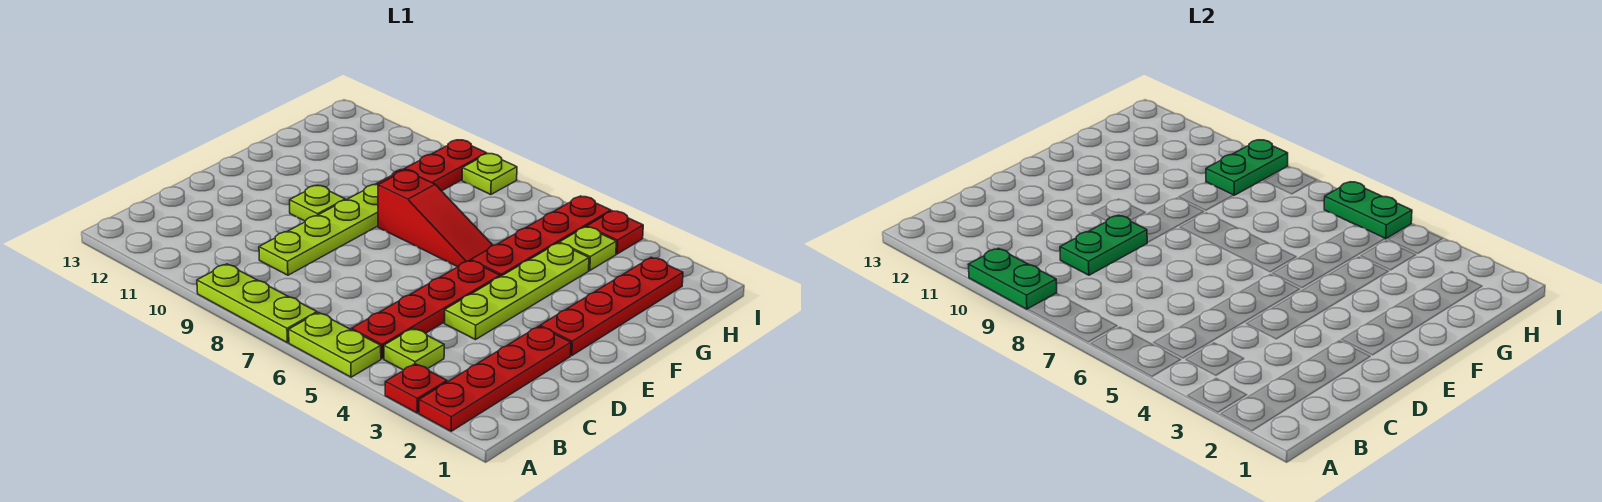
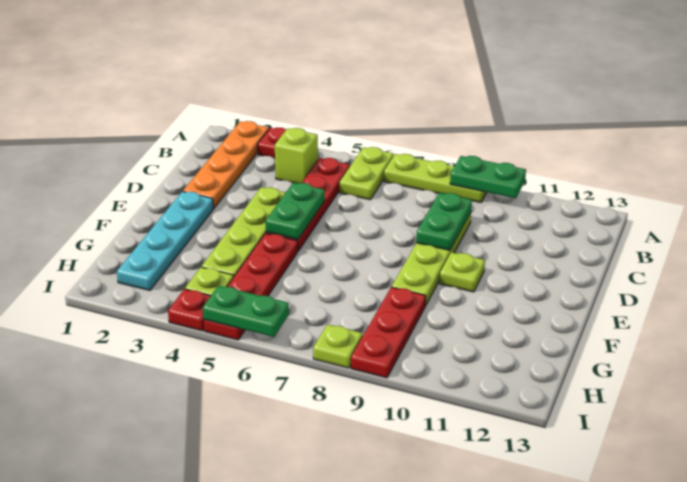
red plate A2:D2 level 1 -> orange plate A2:D2 level 1
lime plate A5:A6 level 1 -> lime plate A6:B6 level 1
lime plate B4 level 1 -> lime brick B4 level 1
red plate E2:H2 level 1 -> cyan plate E2:H2 level 1
red slope F6:F8 level 1 top 8 -> none
green plate H9:I9 level 2 -> green plate D5:E5 level 2

